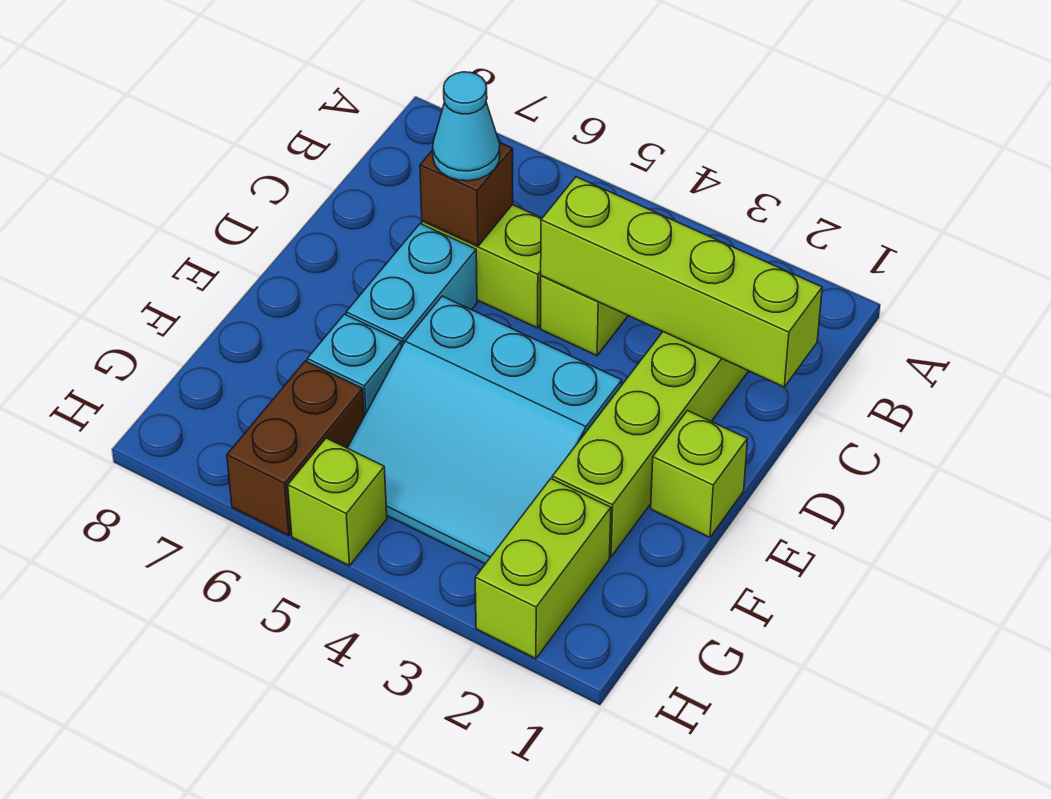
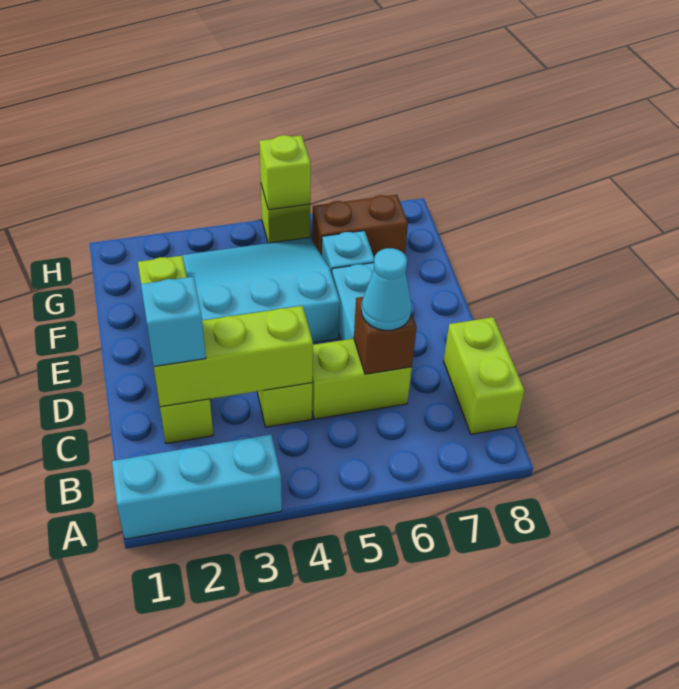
none -> cyan brick A1:A3 level 1
lime brick C1:C4 level 2 -> lime brick C2:C4 level 2
none -> cyan brick C2 level 3
lime brick E1 level 1 -> lime brick H5 level 2
lime brick G2:H2 level 1 -> lime brick B8:C8 level 1
brown brick G6:H6 level 1 -> brown brick G6:G7 level 1

